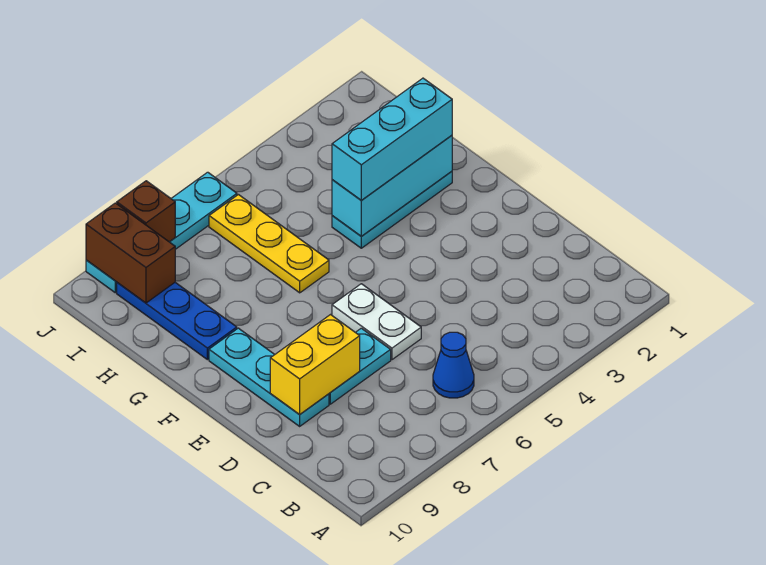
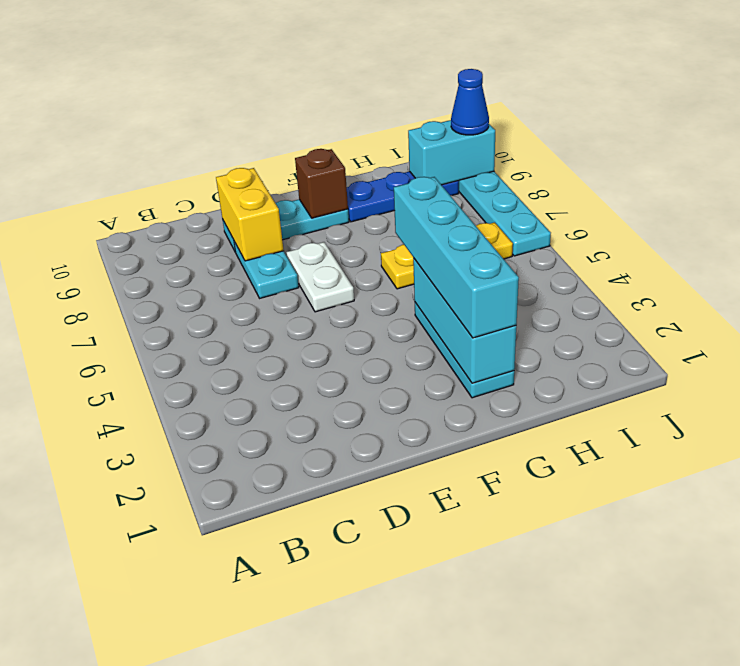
blue cone B6 level 1 -> blue cone J9 level 3
white plate D6:E6 level 1 -> white plate E6:E7 level 1
cyan brick G2:G4 level 3 -> cyan brick G2:G5 level 3
brown brick I9:J9 level 2 -> cyan brick I9:J9 level 2
brown brick J8 level 2 -> brown brick F9 level 2

